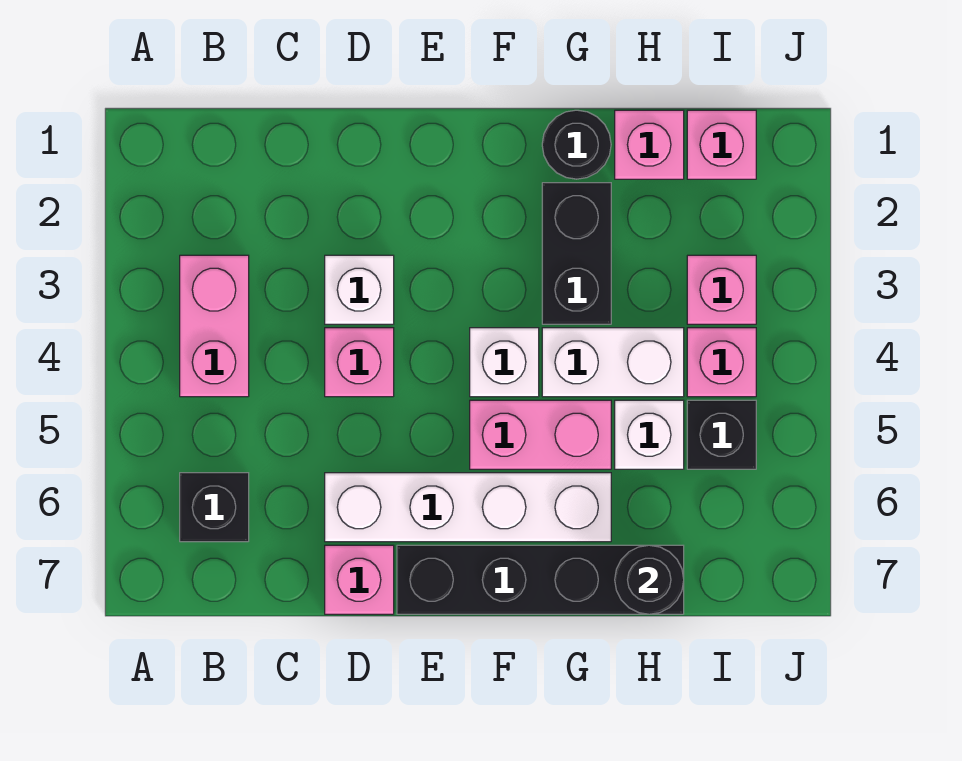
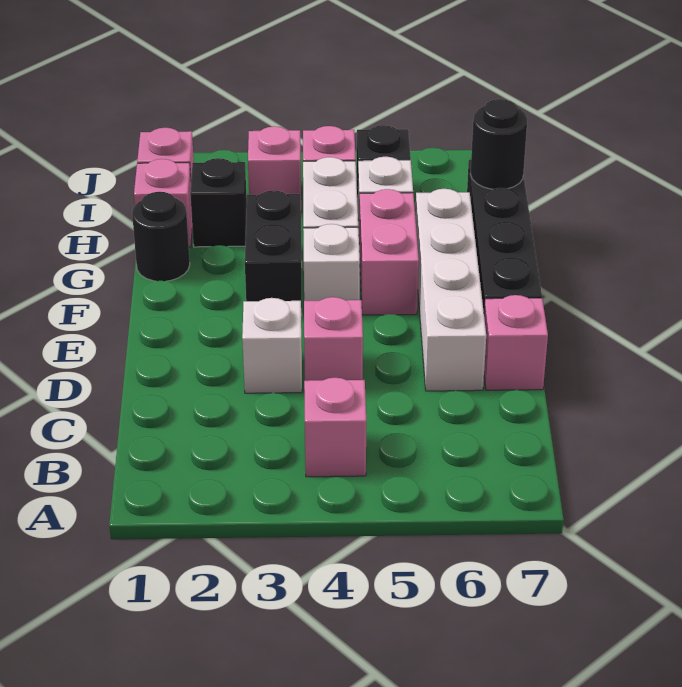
pink brick B3:B4 level 1 -> pink brick B4 level 1
black brick B6 level 1 -> black brick H2 level 1
black brick G2:G3 level 1 -> black brick F3:G3 level 1

